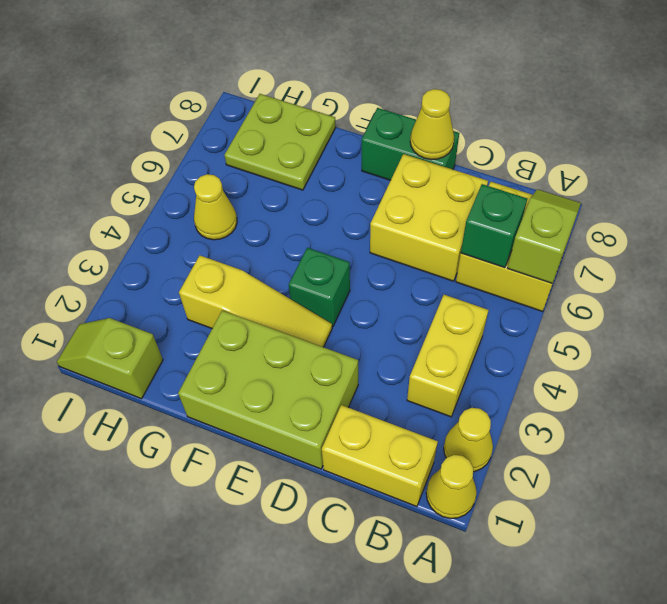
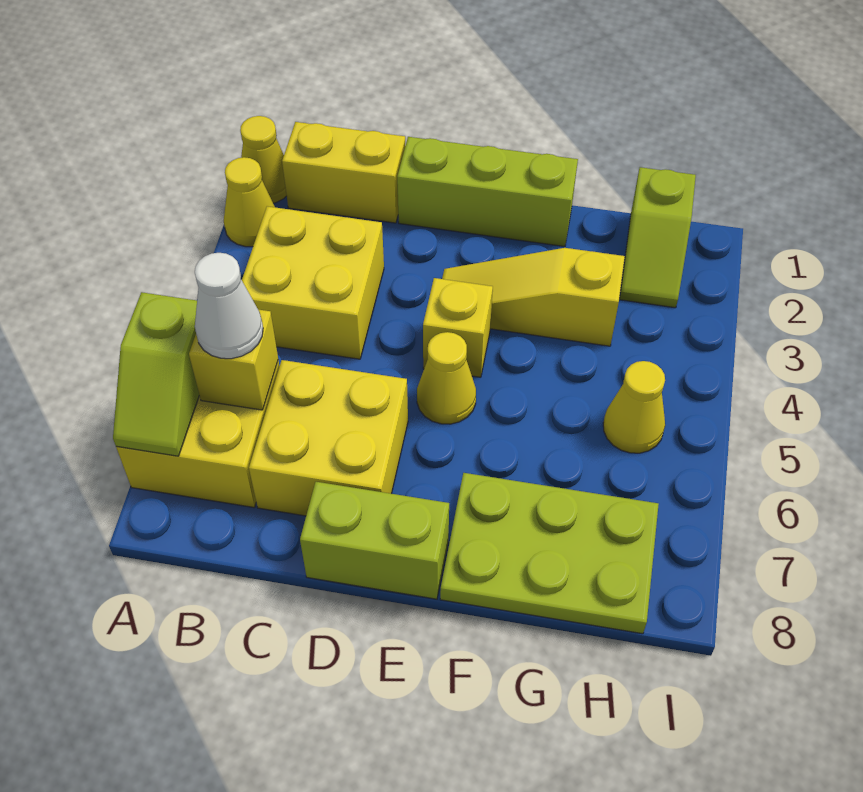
yellow brick B3:B4 level 1 -> yellow brick B3:C4 level 1
green brick B6 level 2 -> yellow brick B6 level 2
none -> white cone B6 level 3
lime brick D1:F2 level 1 -> lime brick D1:F1 level 1
green brick D8:E8 level 1 -> lime brick D8:E8 level 1
yellow cone D8 level 2 -> yellow cone E5 level 1
green brick E4 level 1 -> yellow brick E4 level 1
lime plate G7:H8 level 1 -> lime plate F7:H8 level 1
lime slope H1:I1 level 1 top H -> lime slope H1:H2 level 1 top 1

